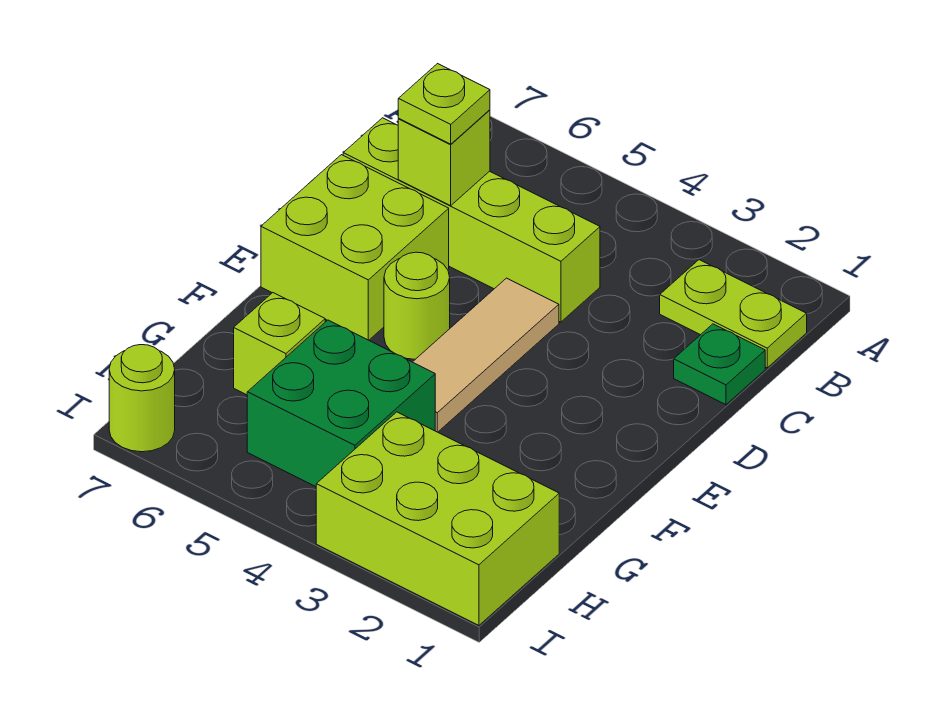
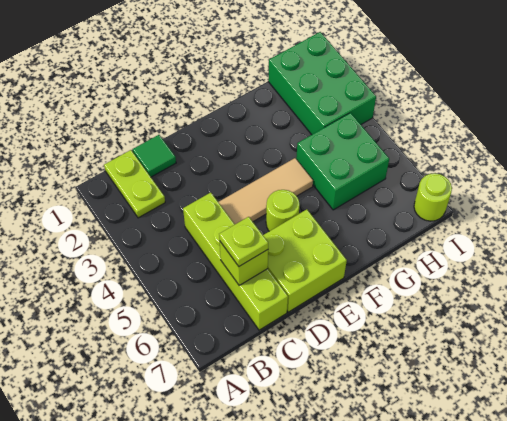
green plate C1 level 1 -> green tile C1 level 1
lime brick G6 level 1 -> none
lime brick H1:I3 level 1 -> green brick H1:I3 level 1

